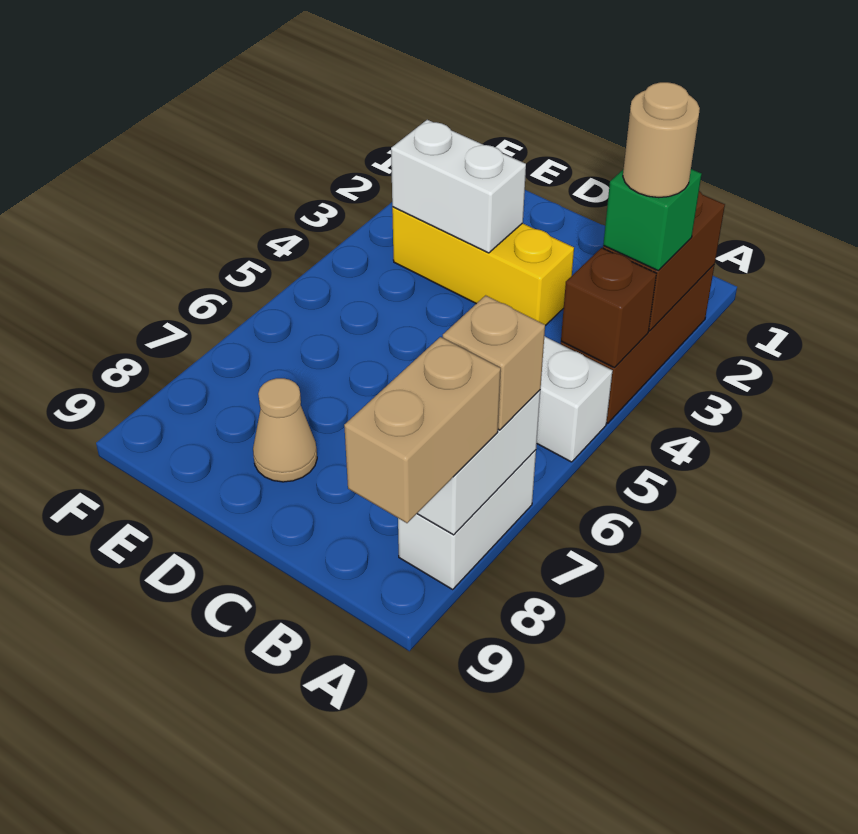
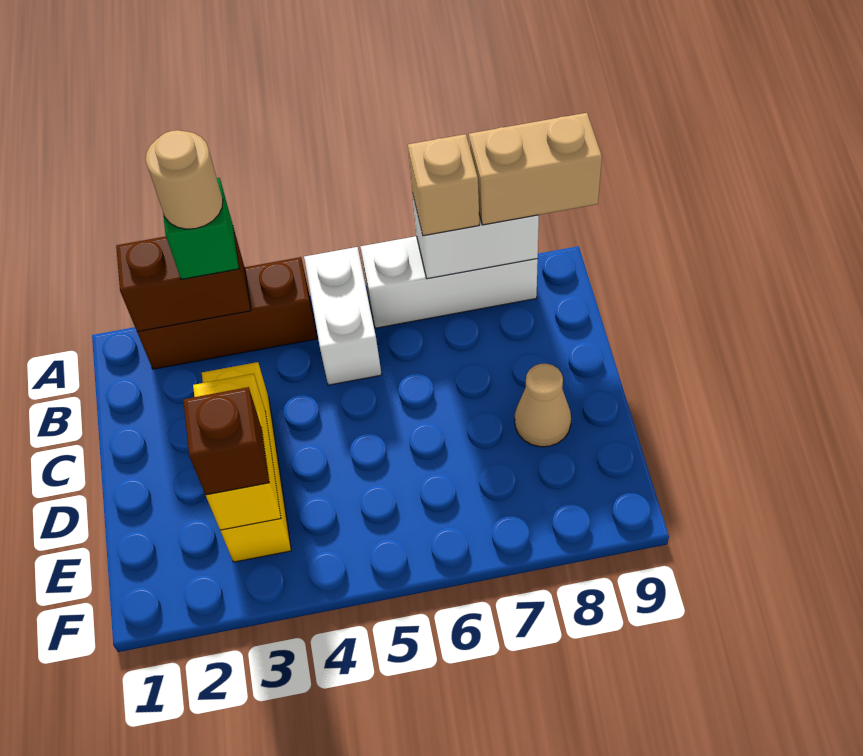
brown brick A4 level 2 -> brown brick E3 level 3
white brick A7:A8 level 1 -> white brick A6:A8 level 1
white brick D3:E3 level 2 -> yellow brick D3:E3 level 2

